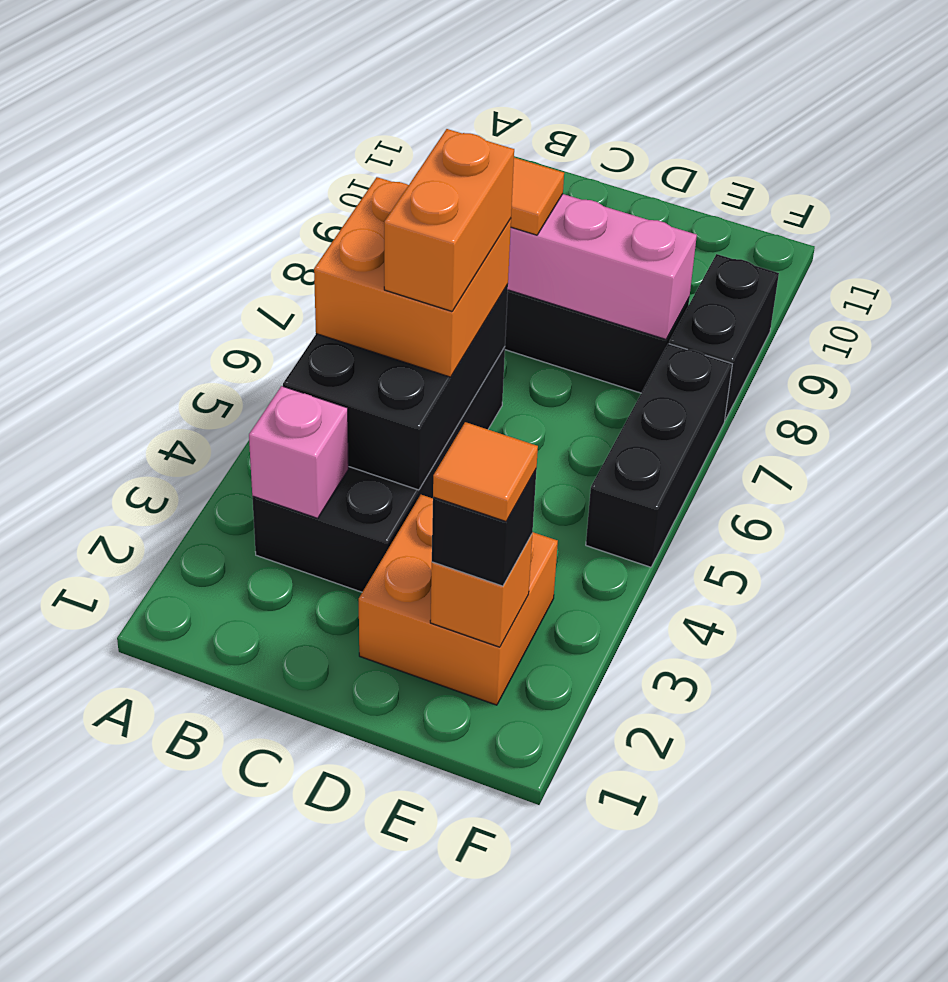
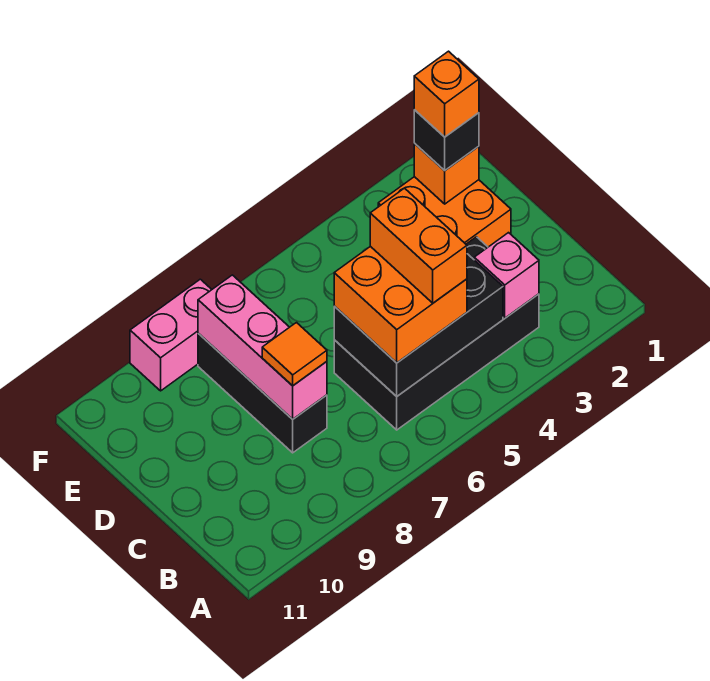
orange brick C5:C6 level 4 -> orange brick B5:C5 level 4
orange tile E2 level 4 -> orange brick E2 level 4
black brick F5:F7 level 1 -> none
black brick F8:F9 level 1 -> pink brick F8:F9 level 1

